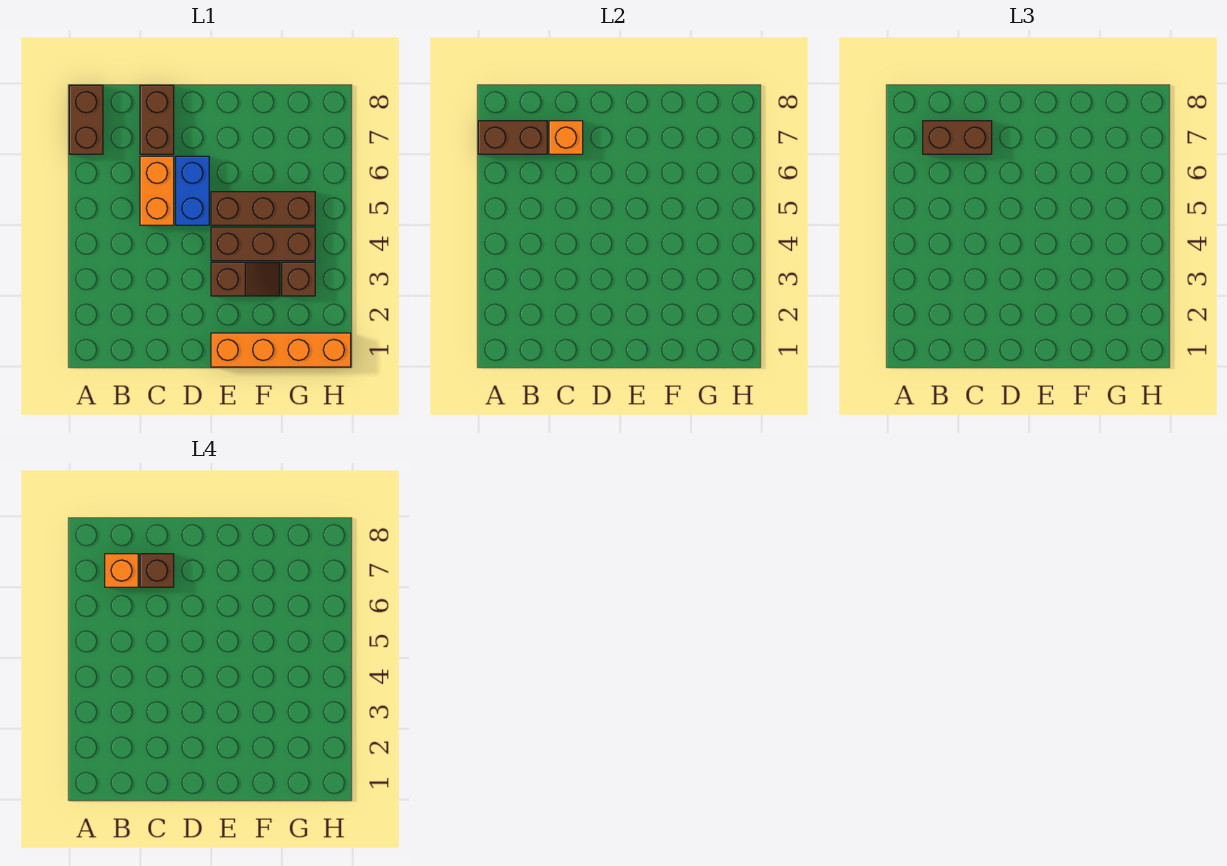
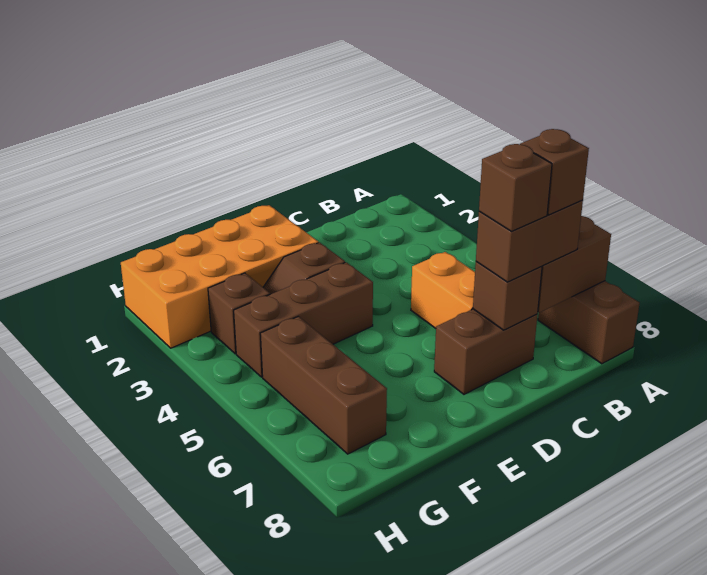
orange brick B7 level 4 -> brown brick B7 level 4
brown brick C7:C8 level 1 -> brown brick C7:D7 level 1
orange brick C7 level 2 -> brown brick C7 level 2
blue brick D5:D6 level 1 -> none
orange brick E1:H1 level 1 -> orange brick E1:H2 level 1
brown brick E5:G5 level 1 -> brown brick G5:G7 level 1

